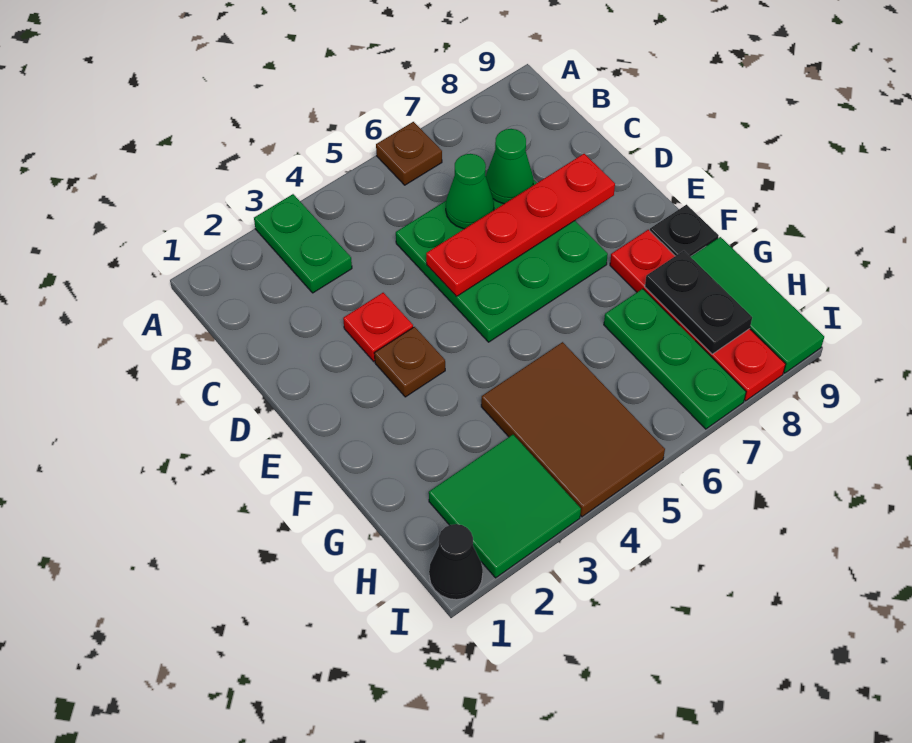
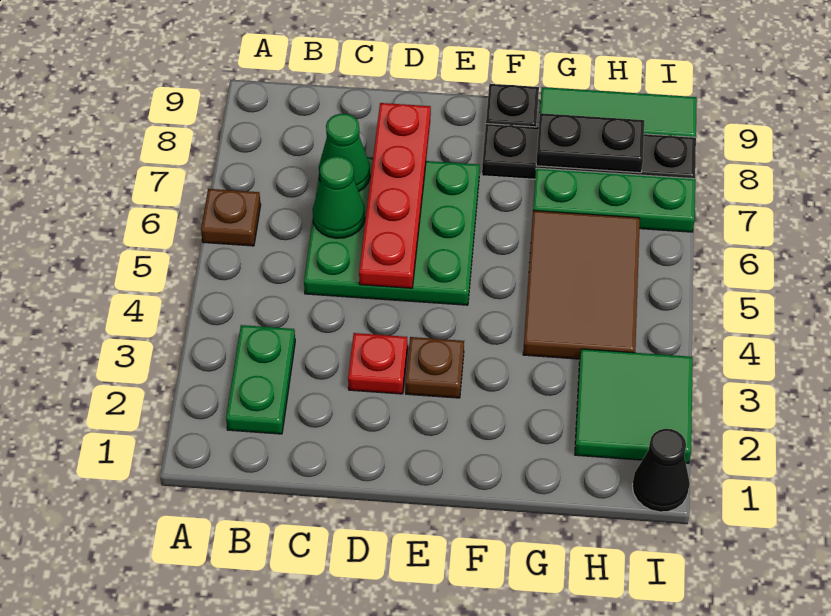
green plate A3:B3 level 1 -> green plate B2:B3 level 1
red plate F8:I8 level 1 -> black plate F8:I8 level 1
brown tile G4:I5 level 1 -> brown tile G4:H6 level 1

